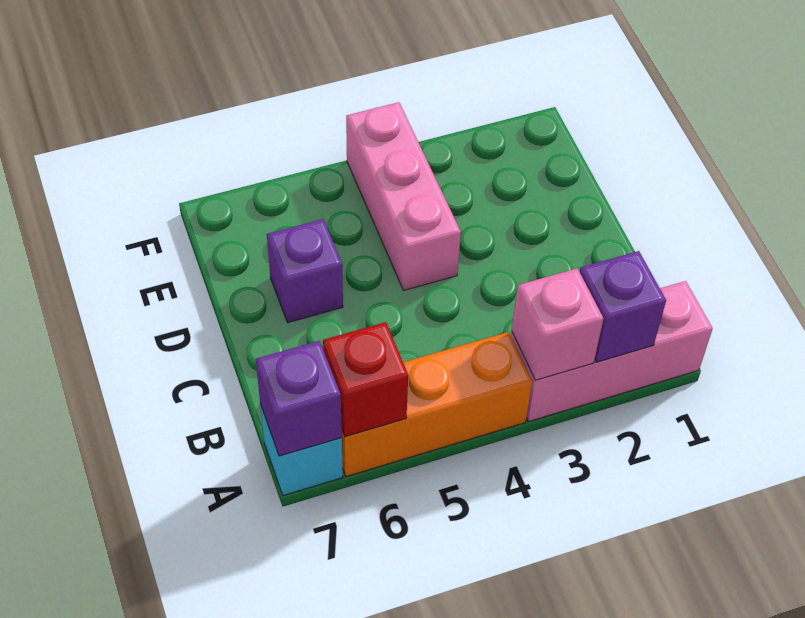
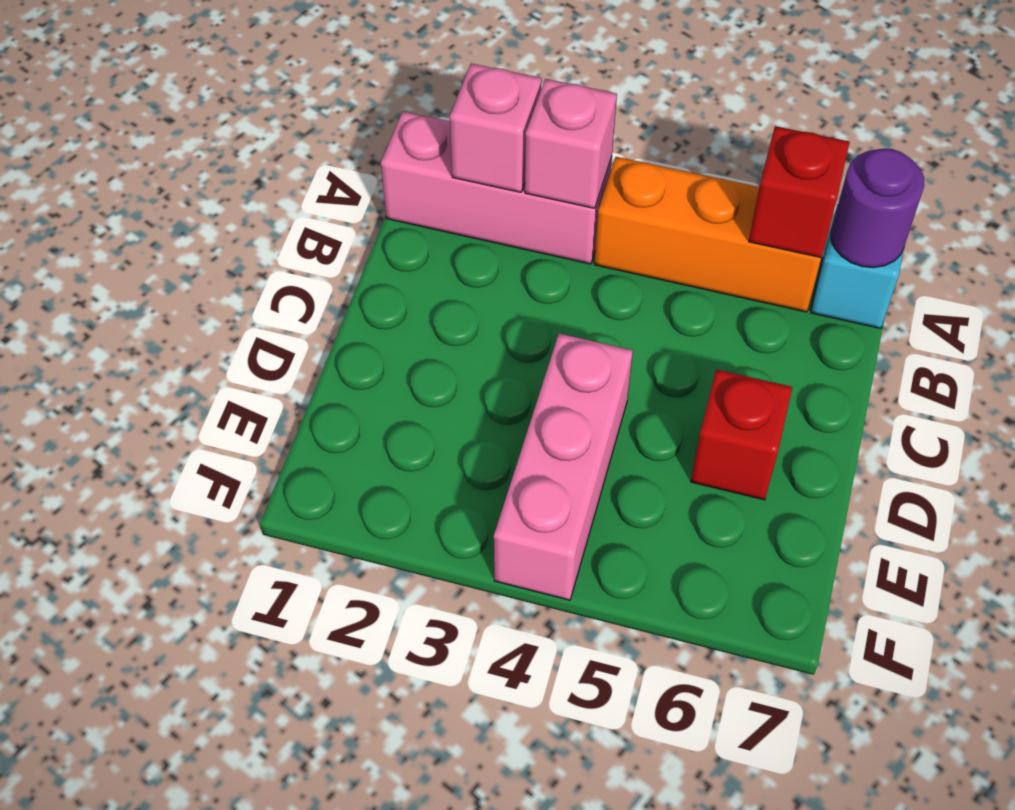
purple brick A2 level 2 -> pink brick A2 level 2
purple brick A7 level 2 -> purple round brick A7 level 2
purple brick D6 level 1 -> red brick D6 level 1

